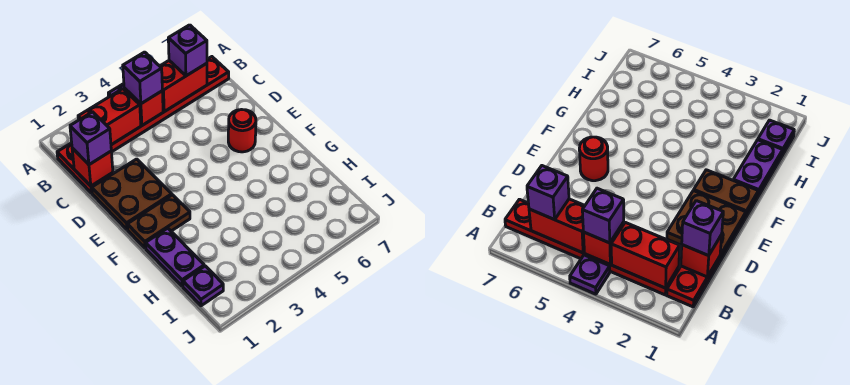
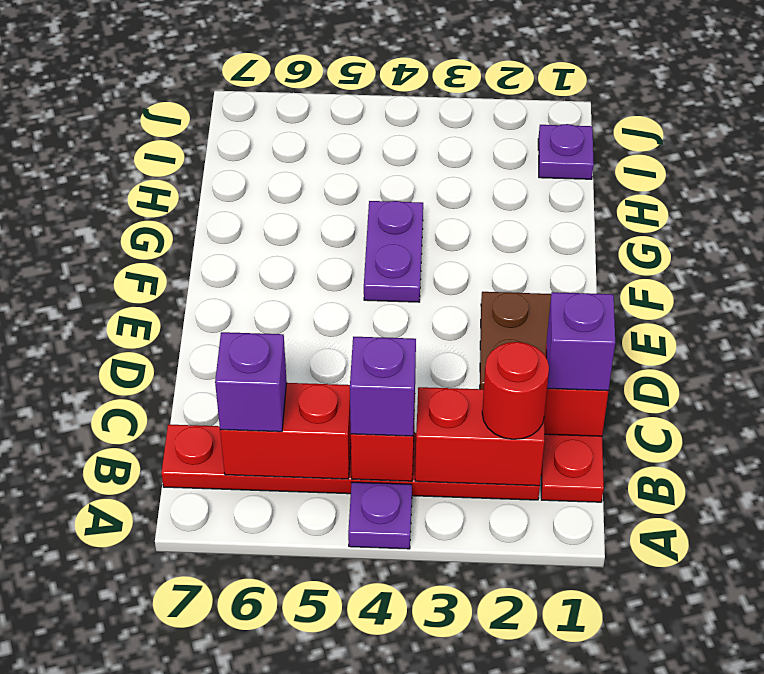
red round brick E6 level 1 -> red round brick B2 level 3
brown plate F1:F2 level 1 -> none
purple plate G1:H1 level 1 -> purple plate F4:G4 level 1

